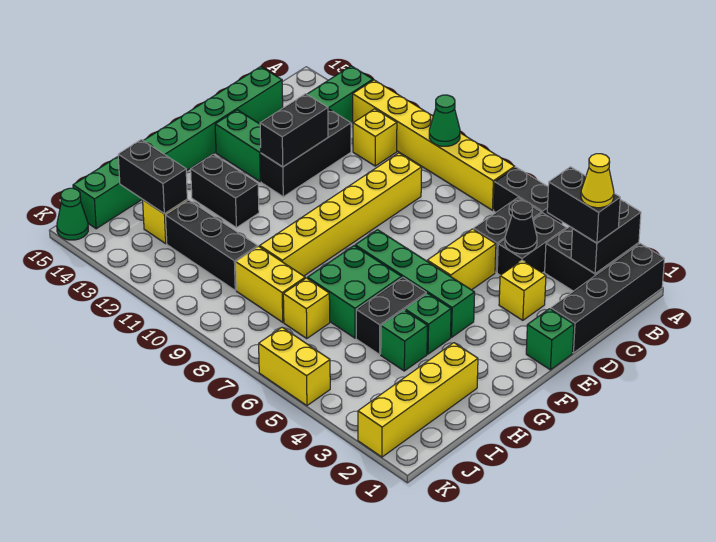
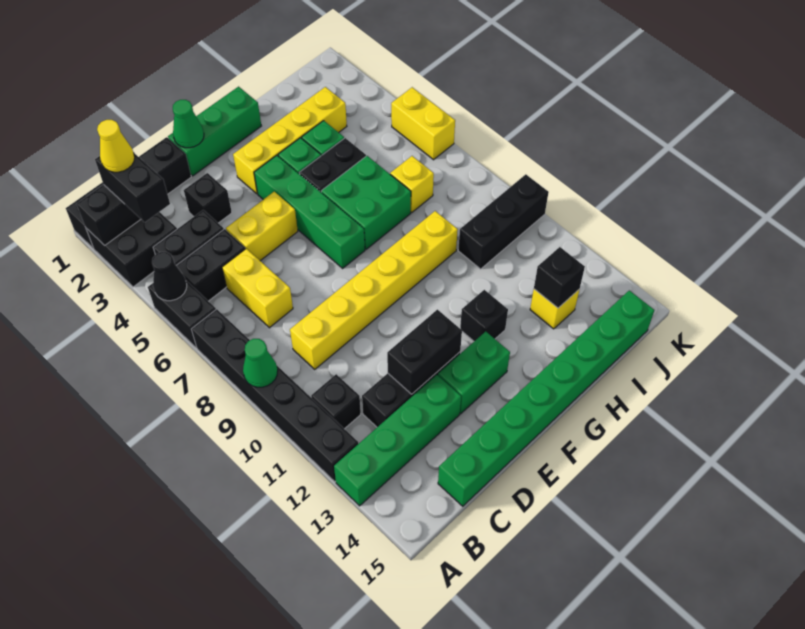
yellow brick A7:A12 level 1 -> black brick A7:A12 level 1
yellow brick B11 level 1 -> black brick B11 level 1
black cone C4 level 2 -> black cone A5 level 2
yellow brick D3 level 1 -> black brick D3 level 1
green brick E1 level 1 -> green brick E1:G1 level 1
green brick E13:E14 level 1 -> green brick E13:F13 level 1
black brick G12:G13 level 1 -> black brick G12 level 1
yellow brick H2:K2 level 1 -> yellow brick F3:I3 level 1
yellow brick I8:I9 level 1 -> yellow brick C6:C7 level 1
black brick I10:I12 level 1 -> black brick I10:K10 level 1
black brick I13:I14 level 2 -> black brick I13 level 2
green cone K15 level 1 -> green cone E1 level 2

